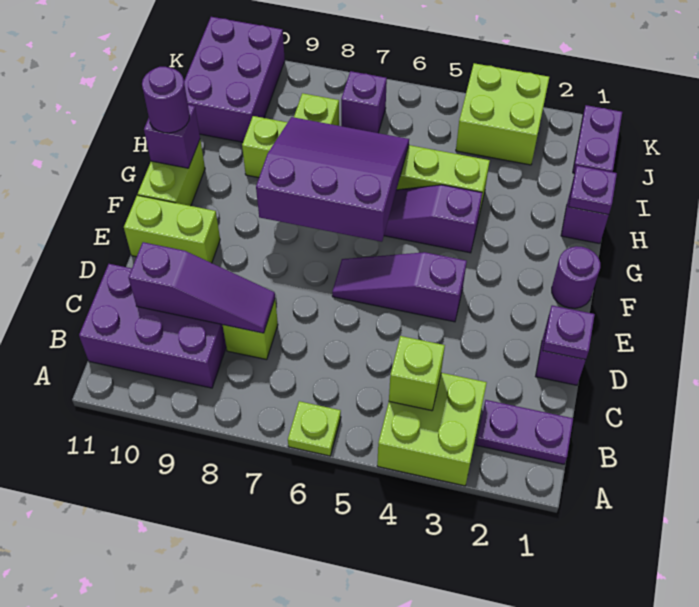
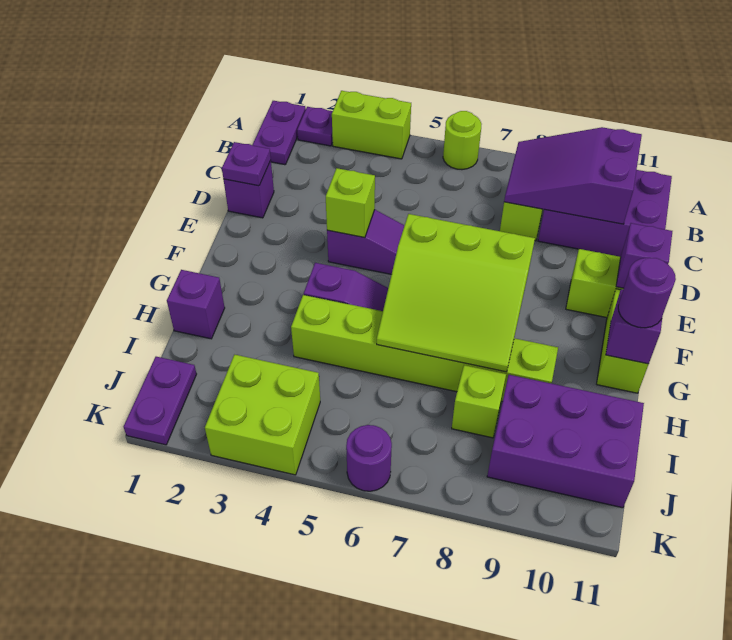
lime brick A3:B4 level 1 -> lime brick A3:A4 level 1
lime plate A6 level 1 -> lime round brick A6 level 1
purple plate B1:B2 level 1 -> purple plate A1:B1 level 1
lime brick B4 level 2 -> lime brick E4 level 2
purple slope C8:C10 level 2 top 10 -> purple slope B8:C10 level 2 top 10
purple round brick F1 level 1 -> purple round brick K6 level 1
purple slope F6:H8 level 2 top F -> lime slope F6:H8 level 2 top F
purple plate H1 level 2 -> purple plate A2 level 1
purple brick I10:K11 level 1 -> purple brick I9:J11 level 1
purple brick J7 level 1 -> purple brick E11 level 2

